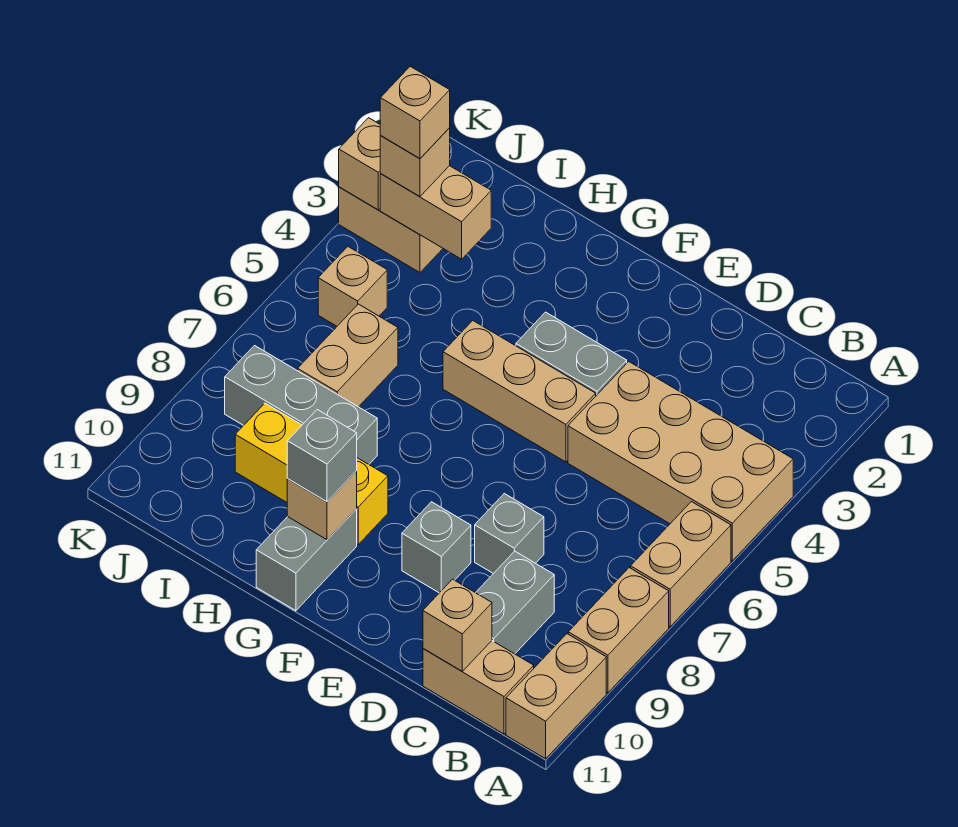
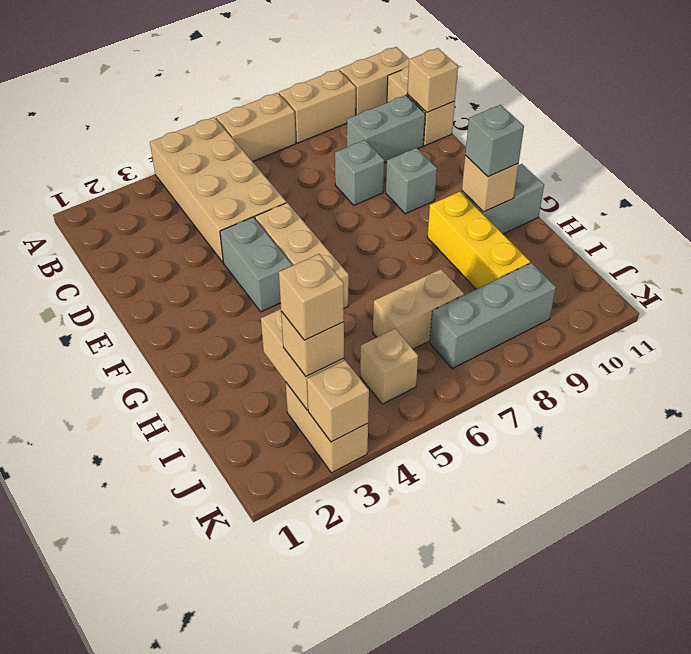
grey brick H8:J8 level 1 -> grey brick J7:J9 level 1

